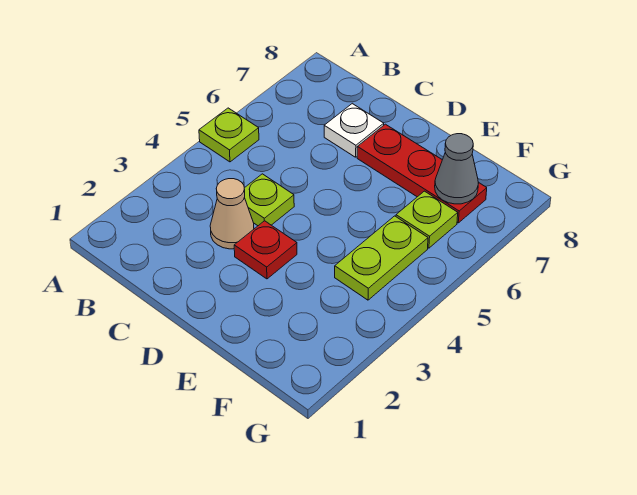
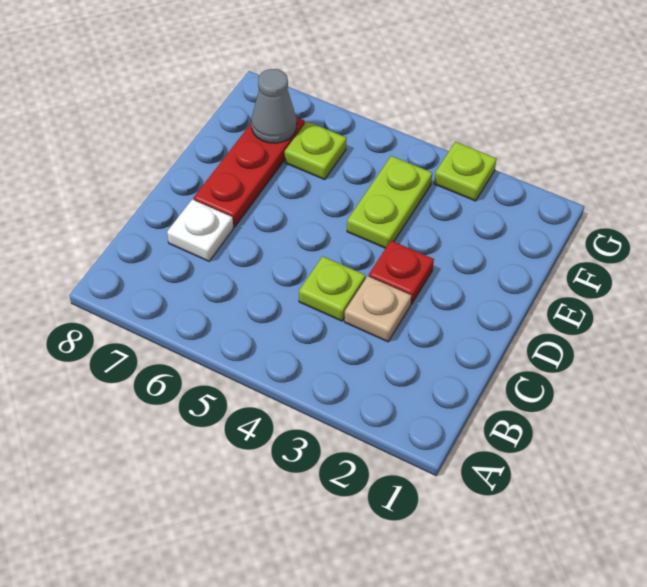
lime plate A5 level 1 -> lime plate G3 level 1
tan cone C3 level 1 -> tan plate C3 level 1
lime plate F4:F5 level 1 -> lime plate E4:F4 level 1

